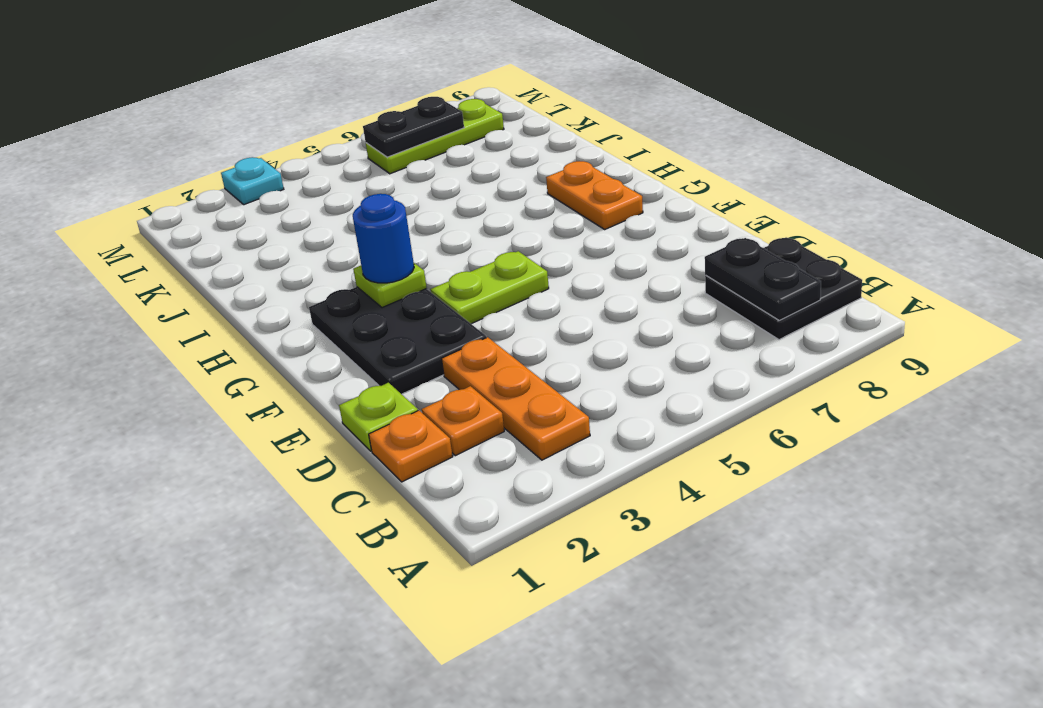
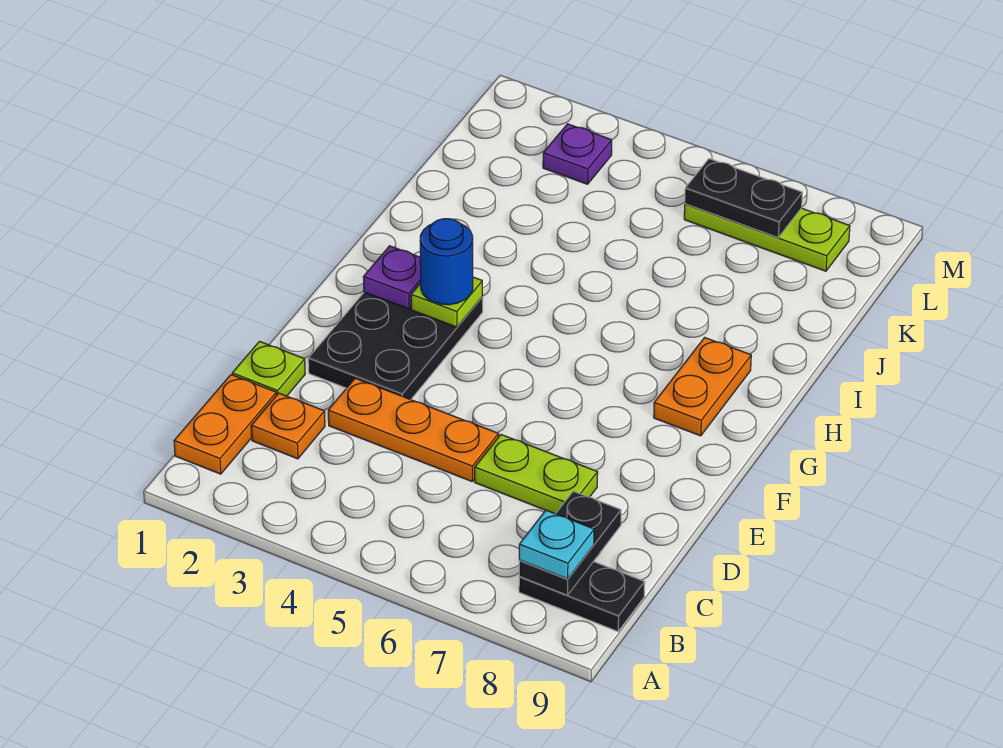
orange plate B3:D3 level 1 -> orange plate D3:D5 level 1
black plate B8:C9 level 1 -> black plate B8:B9 level 1
orange plate C1 level 1 -> orange plate B1:C1 level 1
lime plate F4:F5 level 1 -> lime plate D6:D7 level 1
none -> purple plate G2 level 2
none -> purple plate L3 level 1
cyan plate M3 level 1 -> cyan plate B8 level 3

